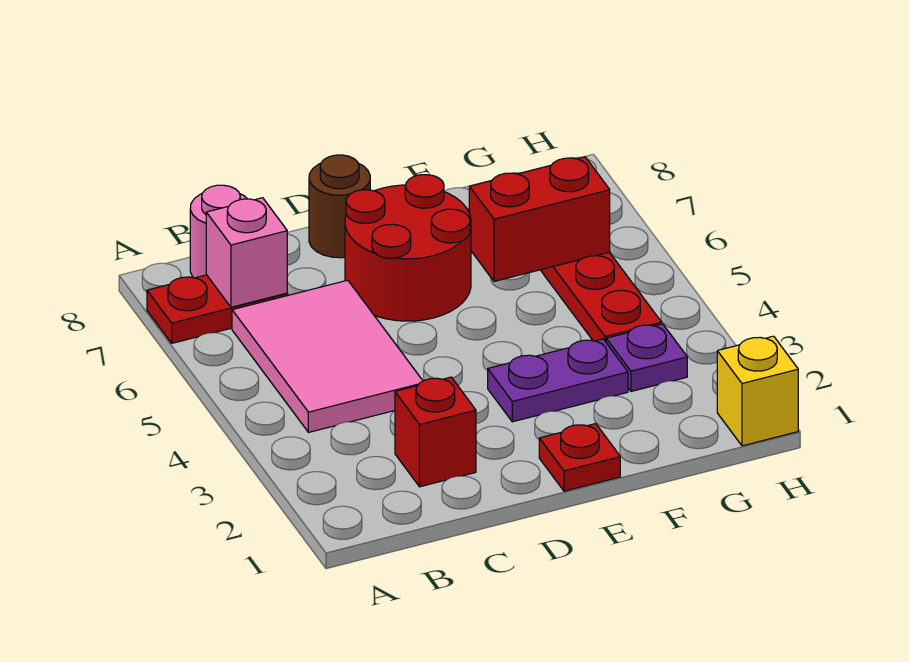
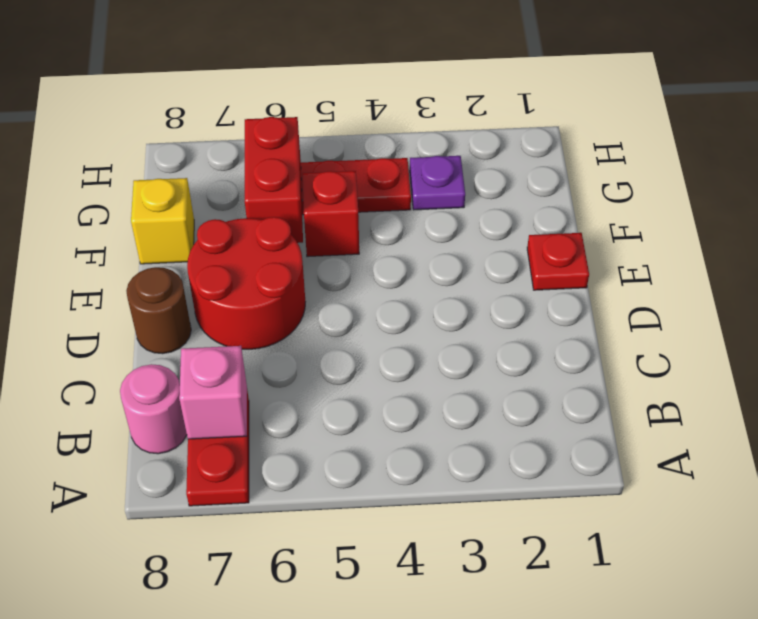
pink tile B4:C6 level 1 -> none
red brick C2 level 1 -> red brick F5 level 1
purple plate E3:F3 level 1 -> none
yellow brick H1 level 1 -> yellow brick F8 level 1

